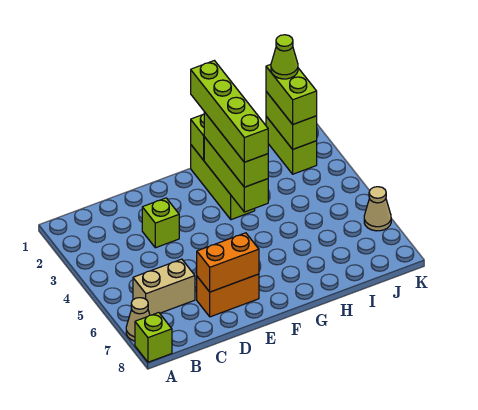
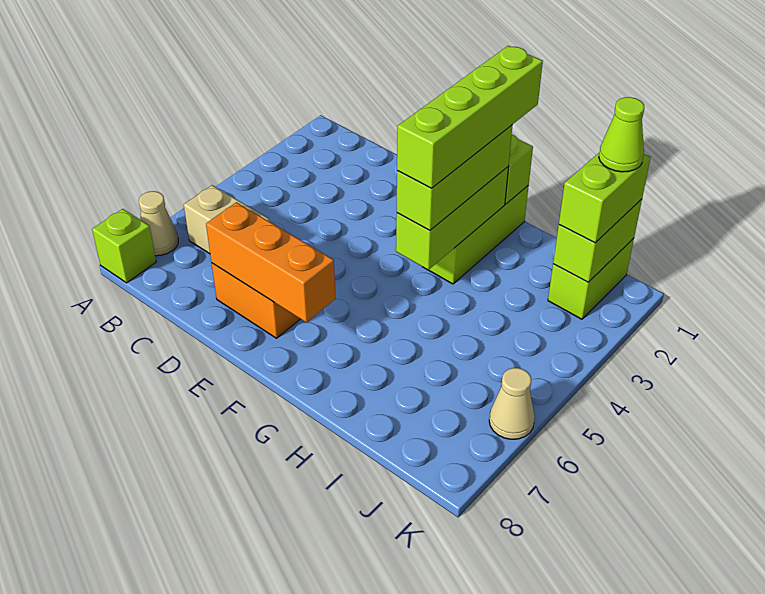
lime brick D3 level 1 -> none
orange brick D7:E7 level 2 -> orange brick D7:F7 level 2

